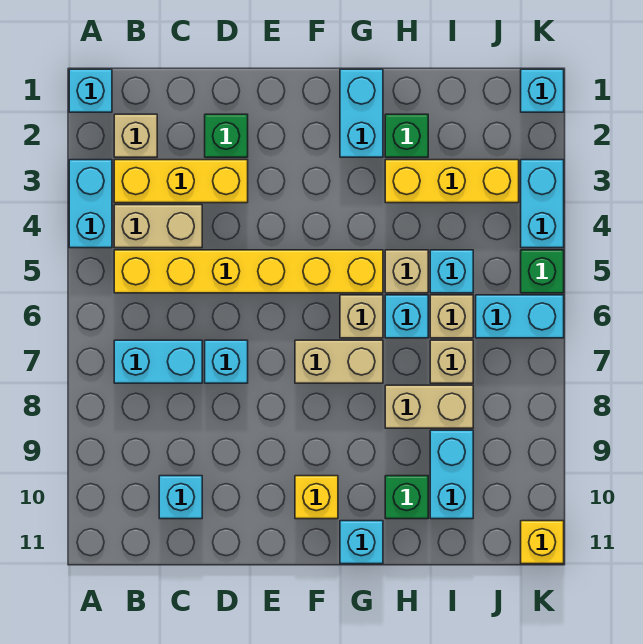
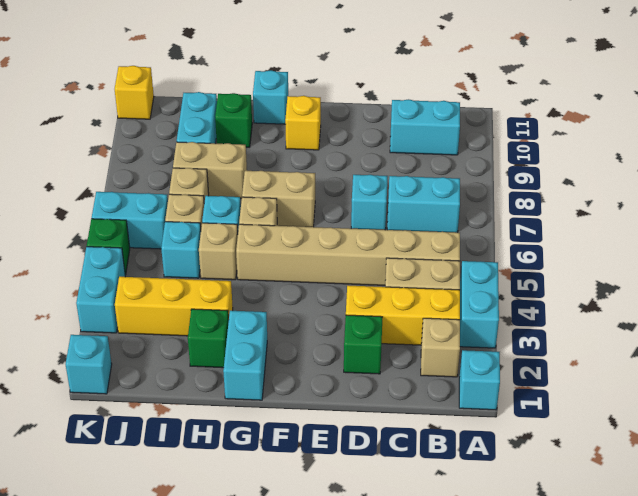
yellow brick B5:G5 level 1 -> tan brick B5:G5 level 1
cyan brick C10 level 1 -> cyan brick B10:C10 level 1

